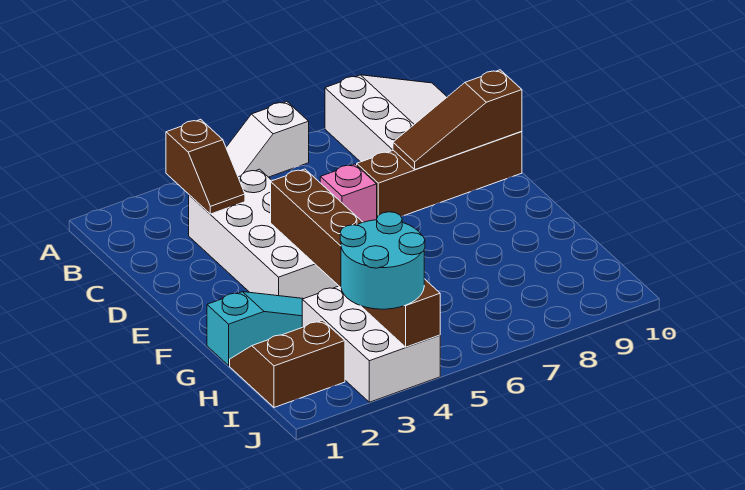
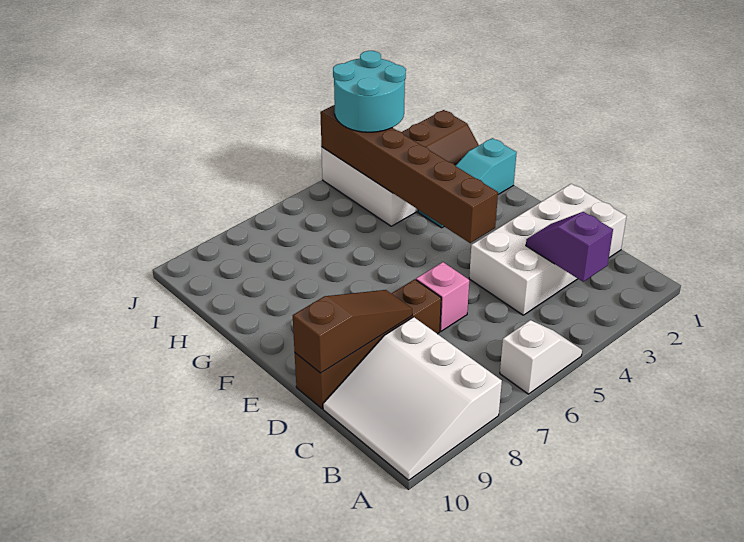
brown slope B3:C3 level 2 top B -> purple slope B3:C3 level 2 top B
white brick C3:F4 level 1 -> white brick C1:D4 level 1

